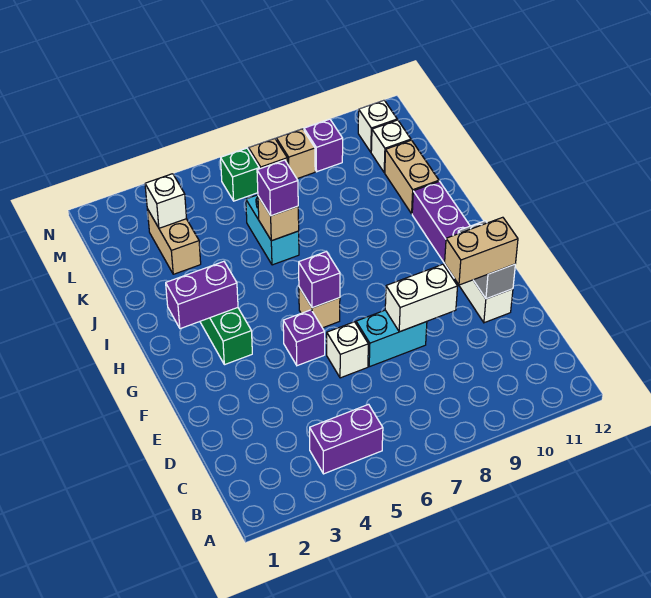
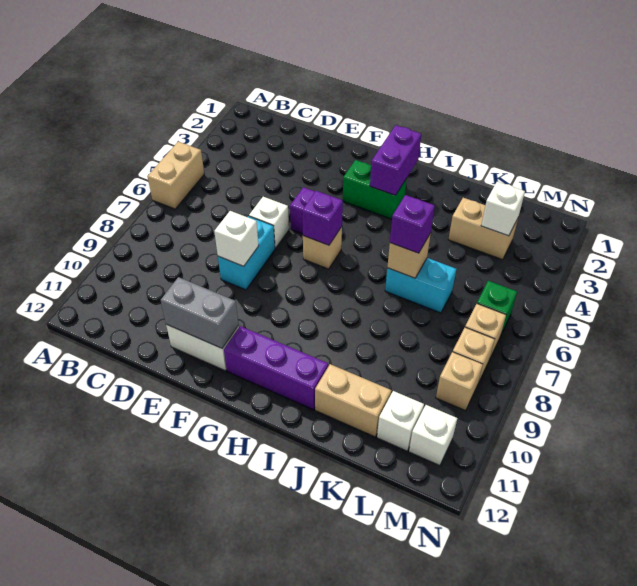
purple brick B4:B5 level 1 -> none
white brick E8:E9 level 2 -> white brick E8 level 2
tan brick E10:E11 level 3 -> tan brick A5:A6 level 1
purple brick M9 level 1 -> tan brick M9 level 1

